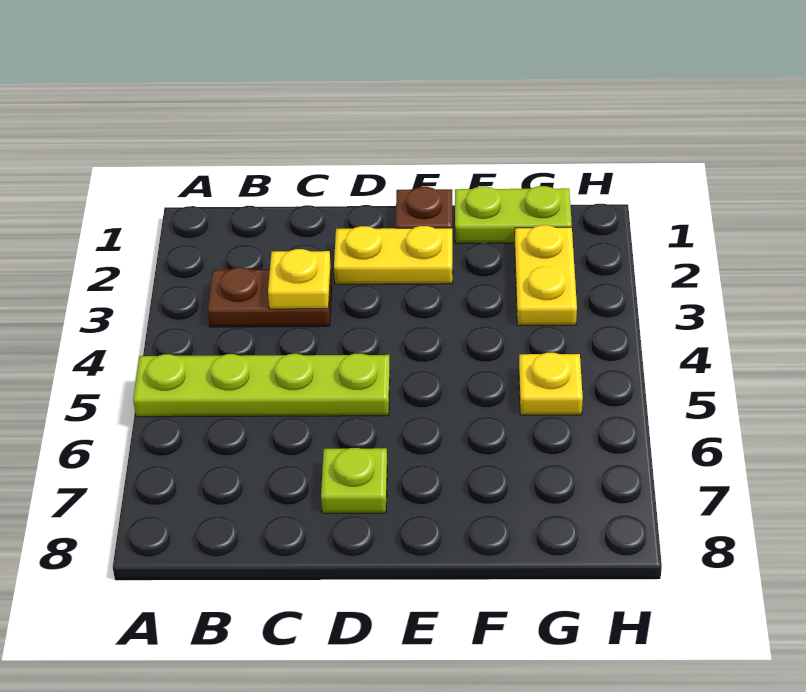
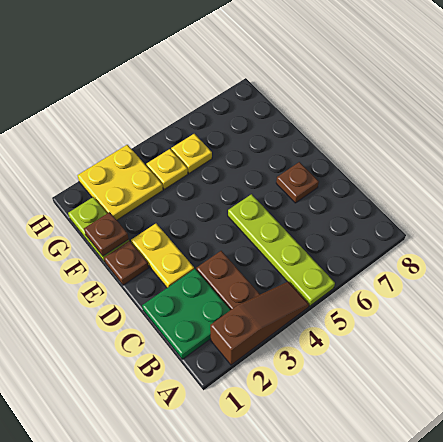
none -> brown slope A2:A4 level 1 top 2
none -> green plate B1:C2 level 1
yellow plate C3 level 2 -> yellow plate G4 level 1
lime plate D7 level 1 -> brown plate D7 level 1
none -> brown plate F1 level 2
yellow plate G2:G3 level 1 -> yellow plate G2:H3 level 1

